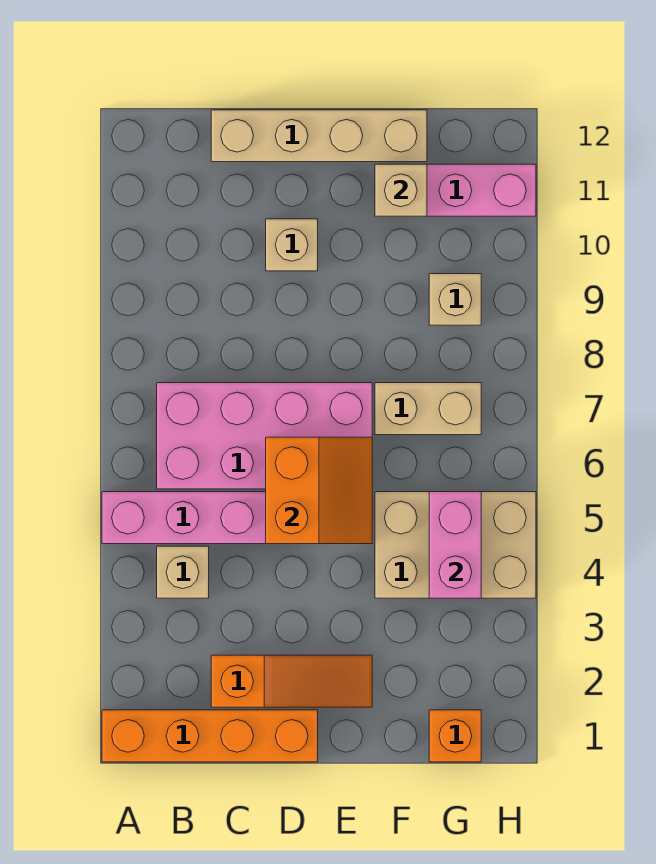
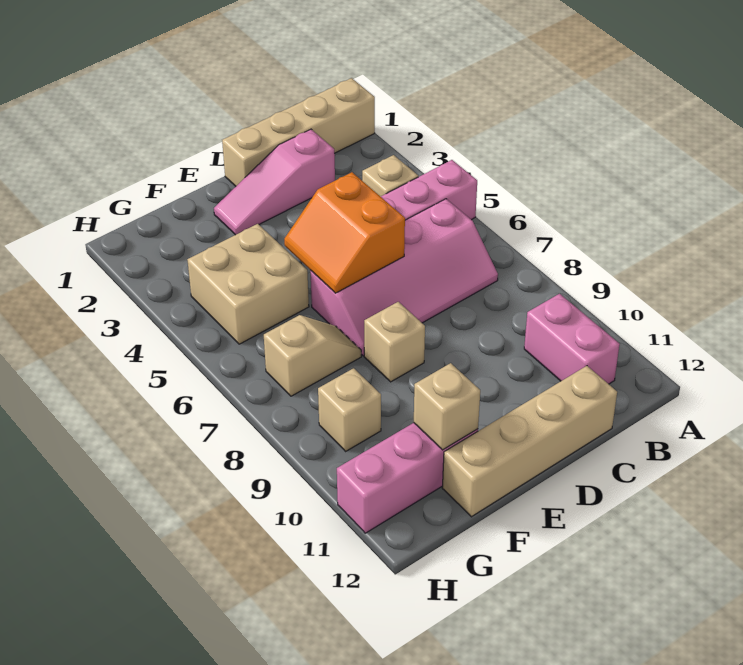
orange brick A1:D1 level 1 -> tan brick A1:D1 level 1
pink brick B6:E7 level 1 -> pink slope B6:E7 level 1 top 6
orange slope C2:E2 level 1 top C -> pink slope C2:E2 level 1 top C
tan brick D10 level 1 -> tan brick E8 level 1
tan brick F4:H5 level 1 -> tan brick F4:G5 level 1
tan brick F7:G7 level 1 -> tan slope F7:G7 level 1 top G
orange brick G1 level 1 -> none
pink brick G4:G5 level 2 -> pink brick B10:B11 level 1

